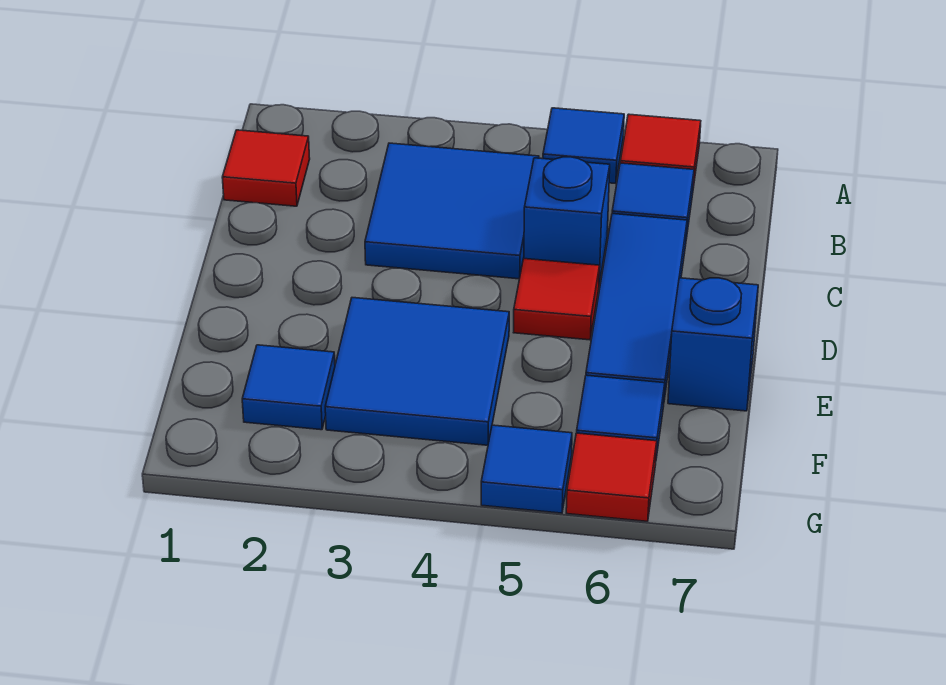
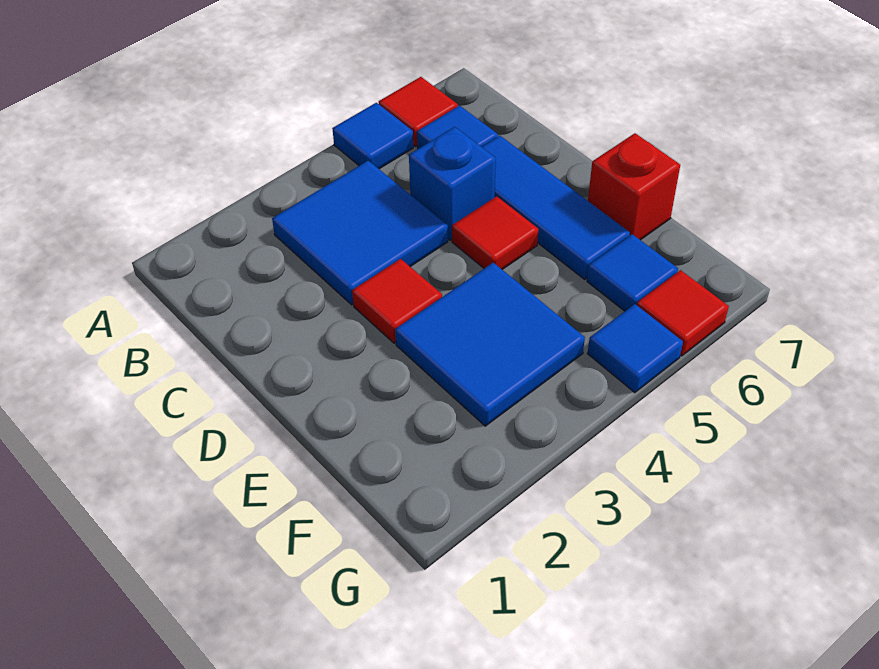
red tile B1 level 1 -> red tile D3 level 1
blue brick E7 level 1 -> red brick E7 level 1
blue tile F2 level 1 -> none

